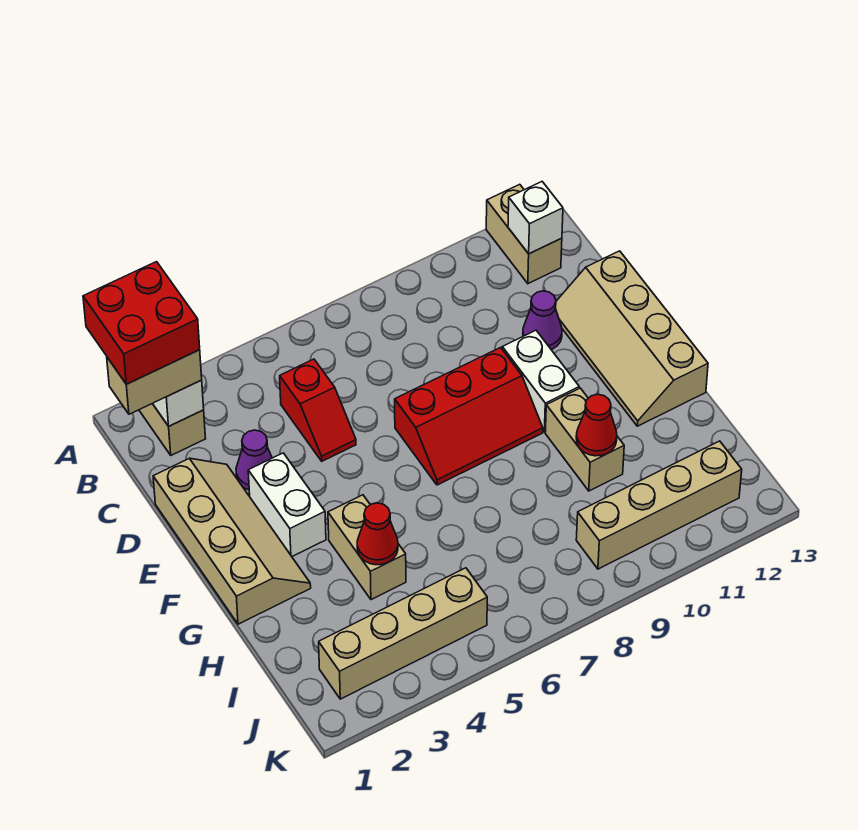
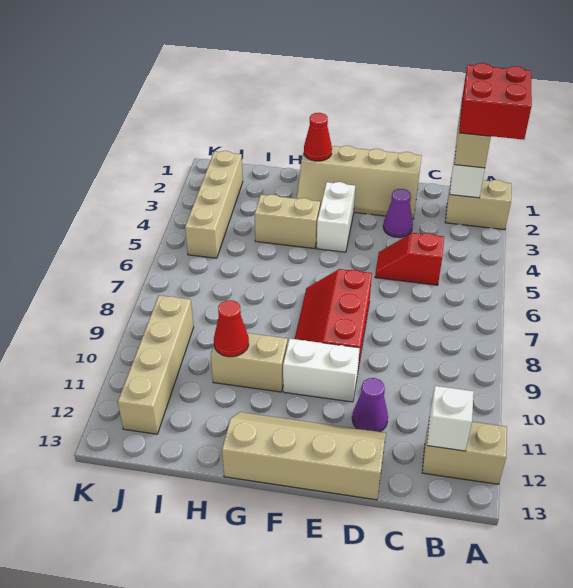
white brick E3:F3 level 1 -> white brick F3:F4 level 1
red cone H4 level 2 -> red cone G1 level 2

